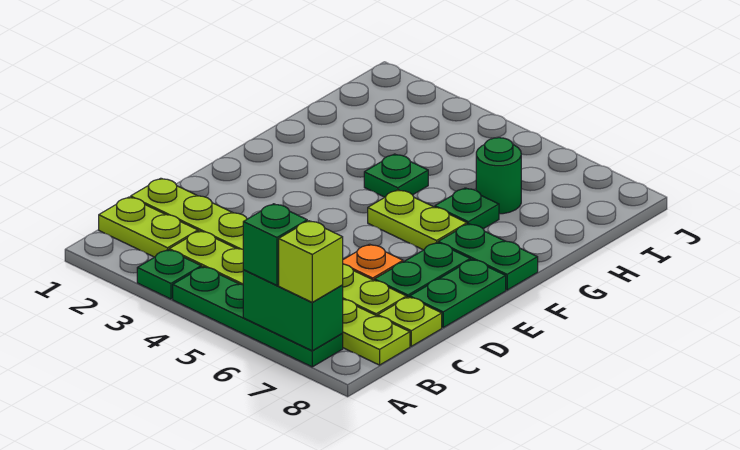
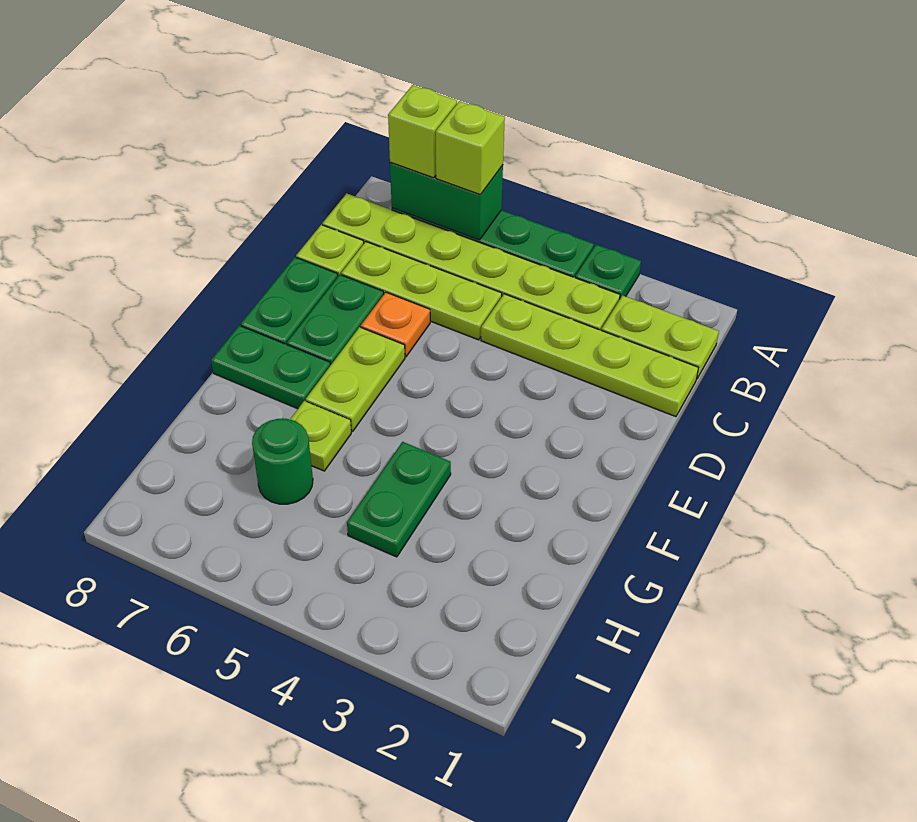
green brick A6 level 3 -> lime brick A6 level 3
lime plate F5:F6 level 1 -> lime plate E6:F6 level 1
green plate G4 level 1 -> green plate G4:H4 level 1
green plate G6 level 1 -> lime plate G6 level 1

